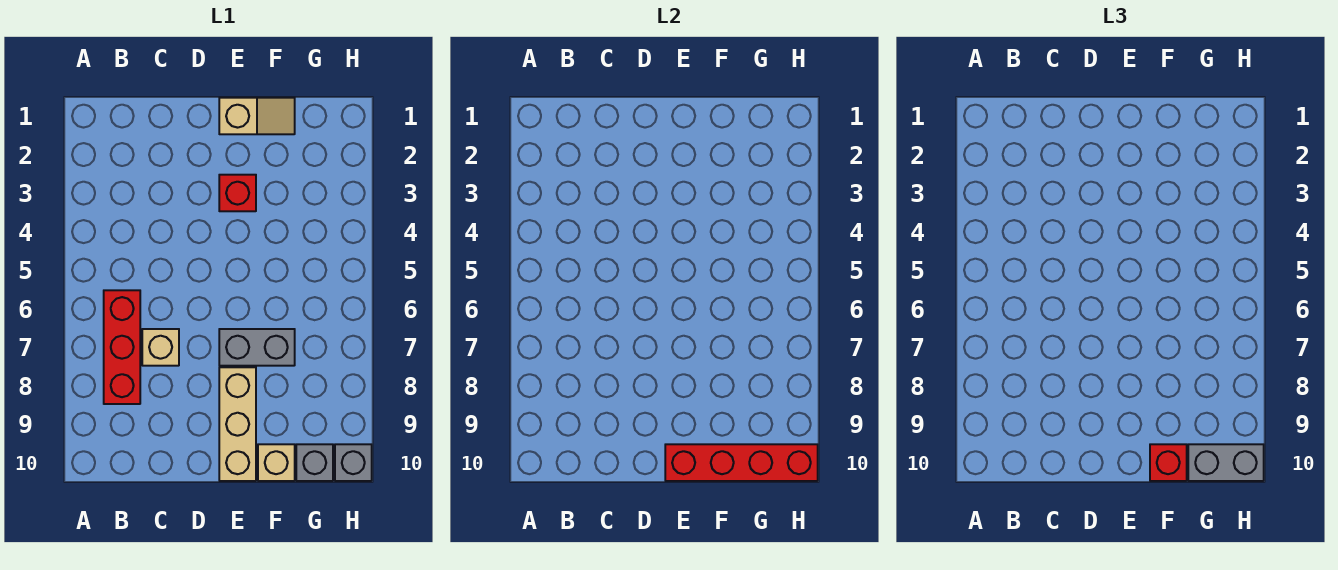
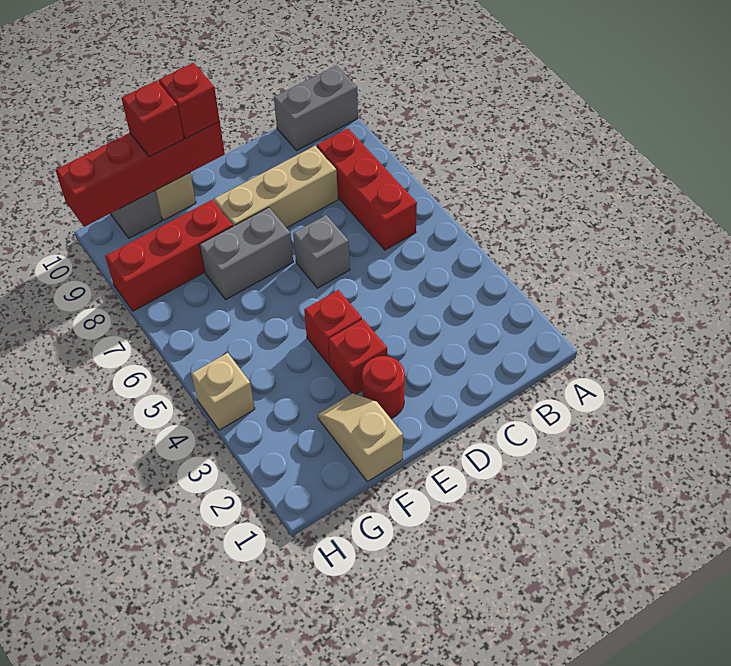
tan brick C7 level 1 -> tan brick H4 level 1
tan slope E1:F1 level 1 top E -> tan slope F1:F2 level 1 top 1
none -> red round brick E2 level 1
none -> red brick E4 level 1
tan brick E8:E10 level 1 -> tan brick C8:E8 level 1
none -> red brick E10 level 3
none -> red brick F8:H8 level 1
grey brick G10:H10 level 3 -> grey brick A10:B10 level 1
grey brick H10 level 1 -> grey brick D6 level 1

